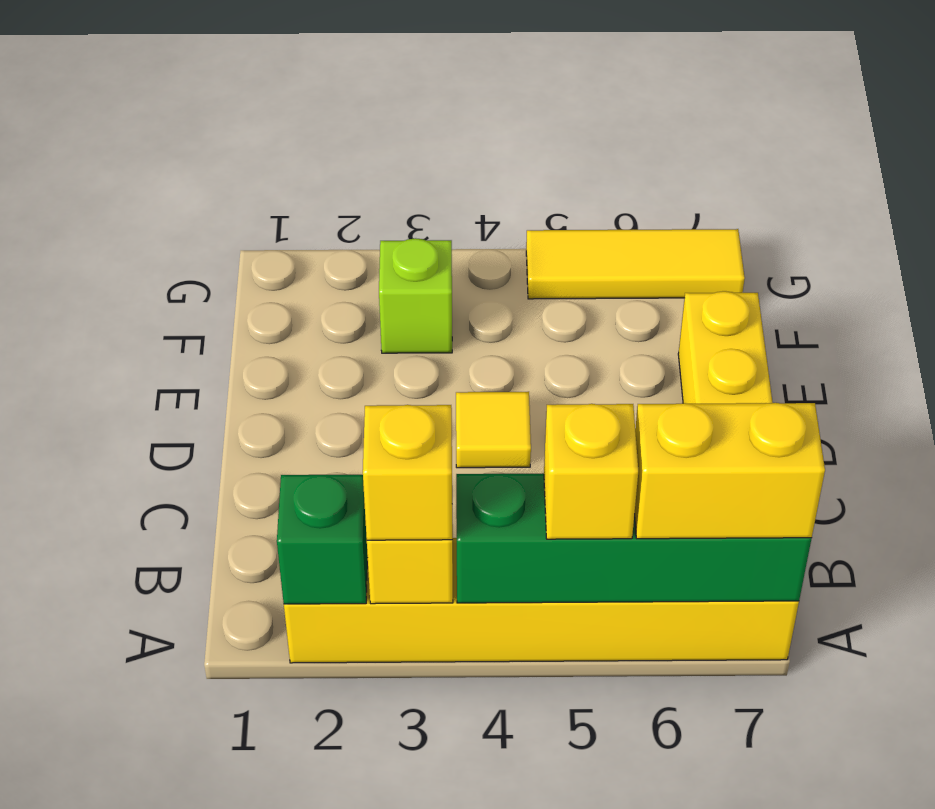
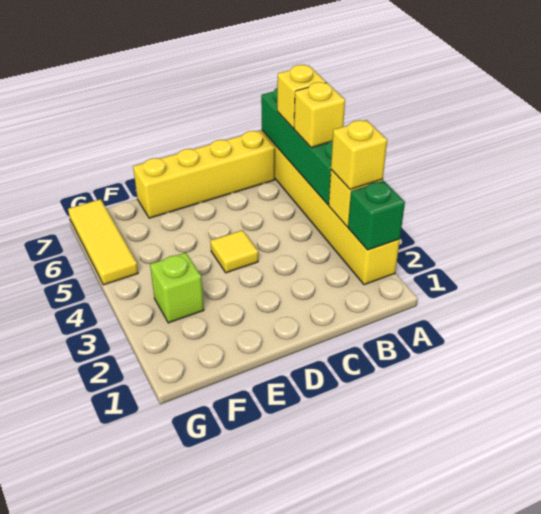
yellow brick A6:A7 level 3 -> yellow brick A6 level 3

